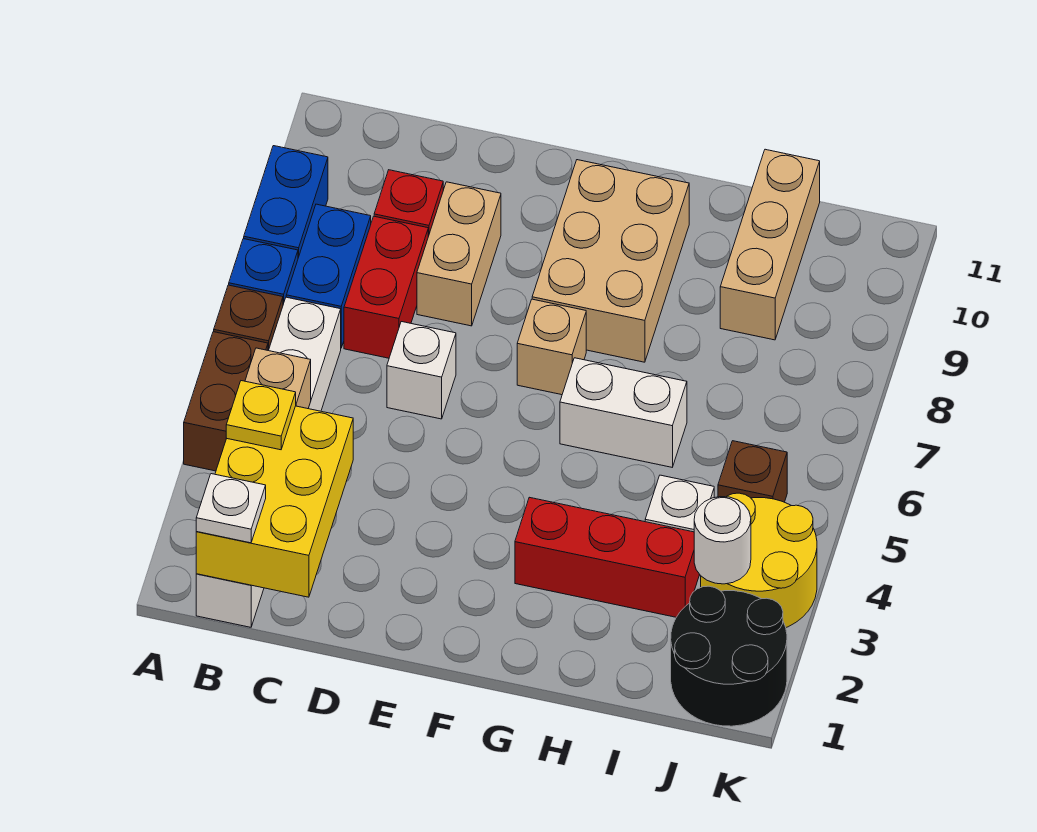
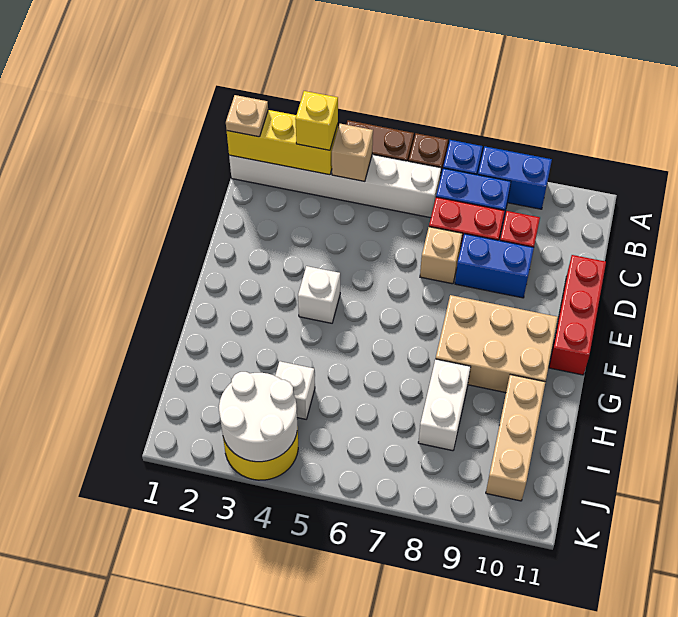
yellow brick B1:C3 level 2 -> yellow brick B1:B3 level 2
white plate B1 level 3 -> tan plate B1 level 3
yellow plate B3 level 3 -> yellow brick B3 level 3
white brick D6 level 1 -> white brick F4 level 1
tan brick D8:D9 level 1 -> blue brick D8:D9 level 1
tan brick F7 level 1 -> tan brick D7 level 1
red brick G3:I3 level 1 -> red brick D11:F11 level 1
white brick G6:H6 level 1 -> white brick H8:I8 level 1
tan brick I9:I11 level 1 -> tan brick H10:J10 level 1
black round brick J1:K2 level 1 -> none
white round brick J3 level 2 -> white round brick J3:K4 level 2
brown brick J5 level 1 -> none

